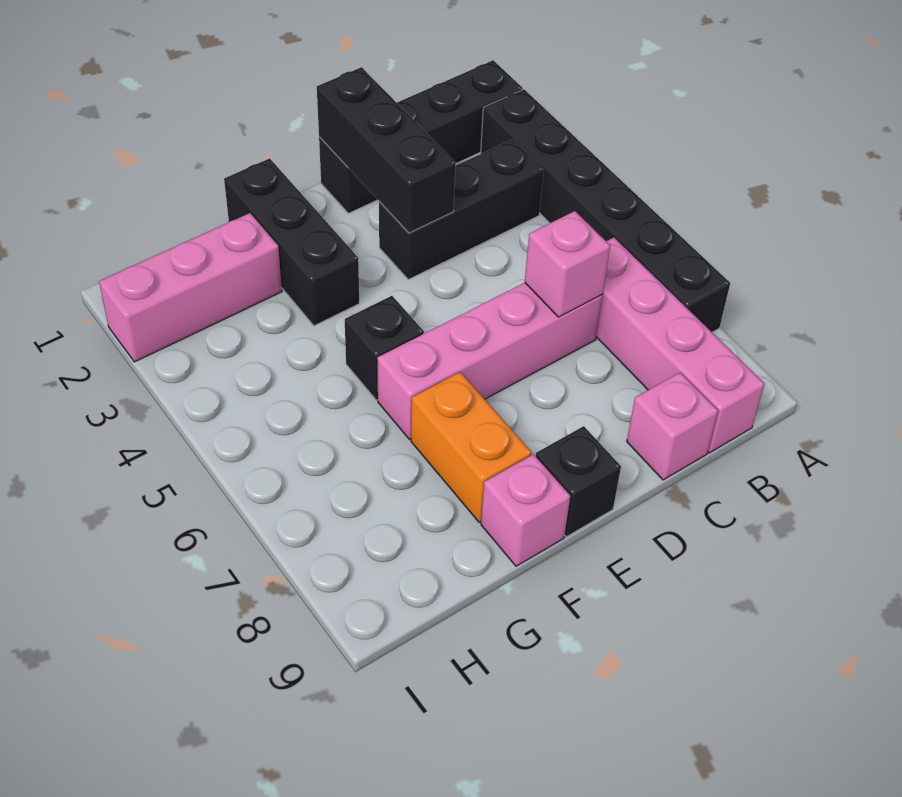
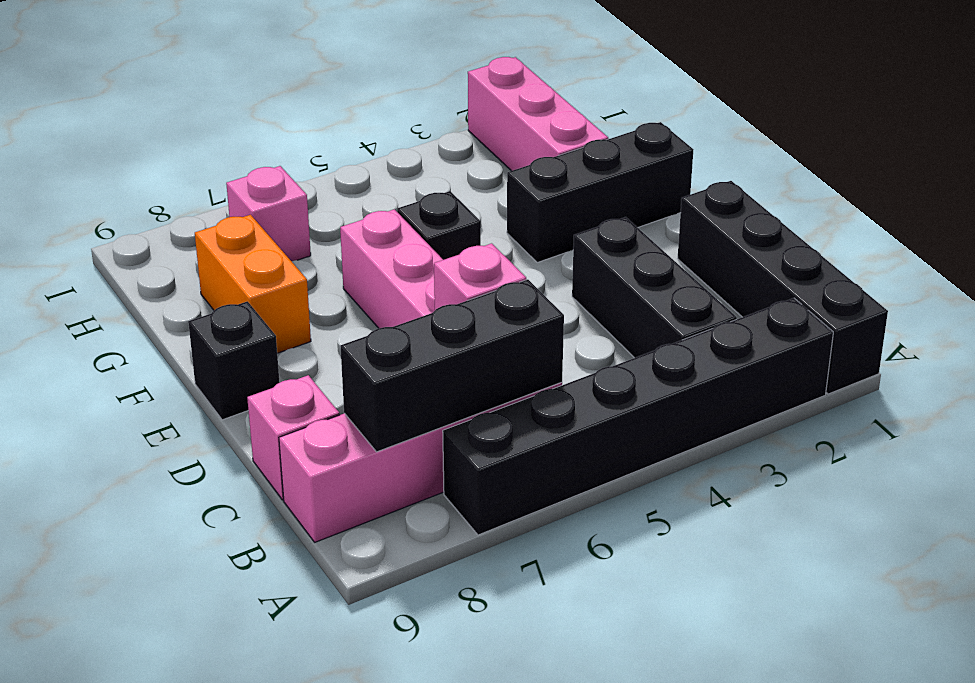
black brick D1:D3 level 2 -> black brick B6:B8 level 2
orange brick F7:F8 level 1 -> orange brick F8:G8 level 1
pink brick F9 level 1 -> pink brick H7 level 1

